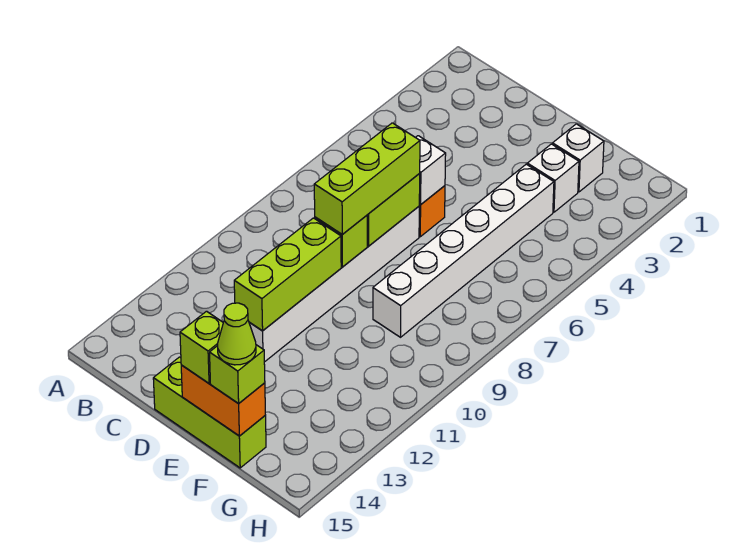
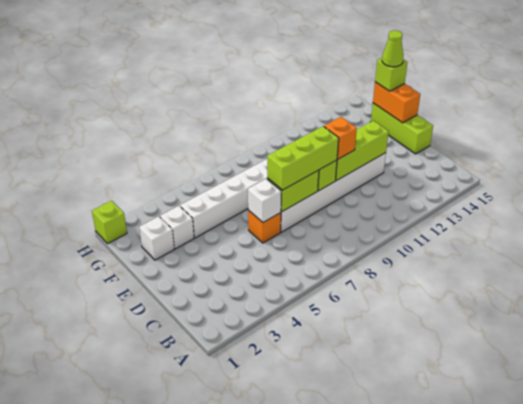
none -> orange brick D10 level 3
lime brick E15 level 3 -> lime brick H1 level 1

